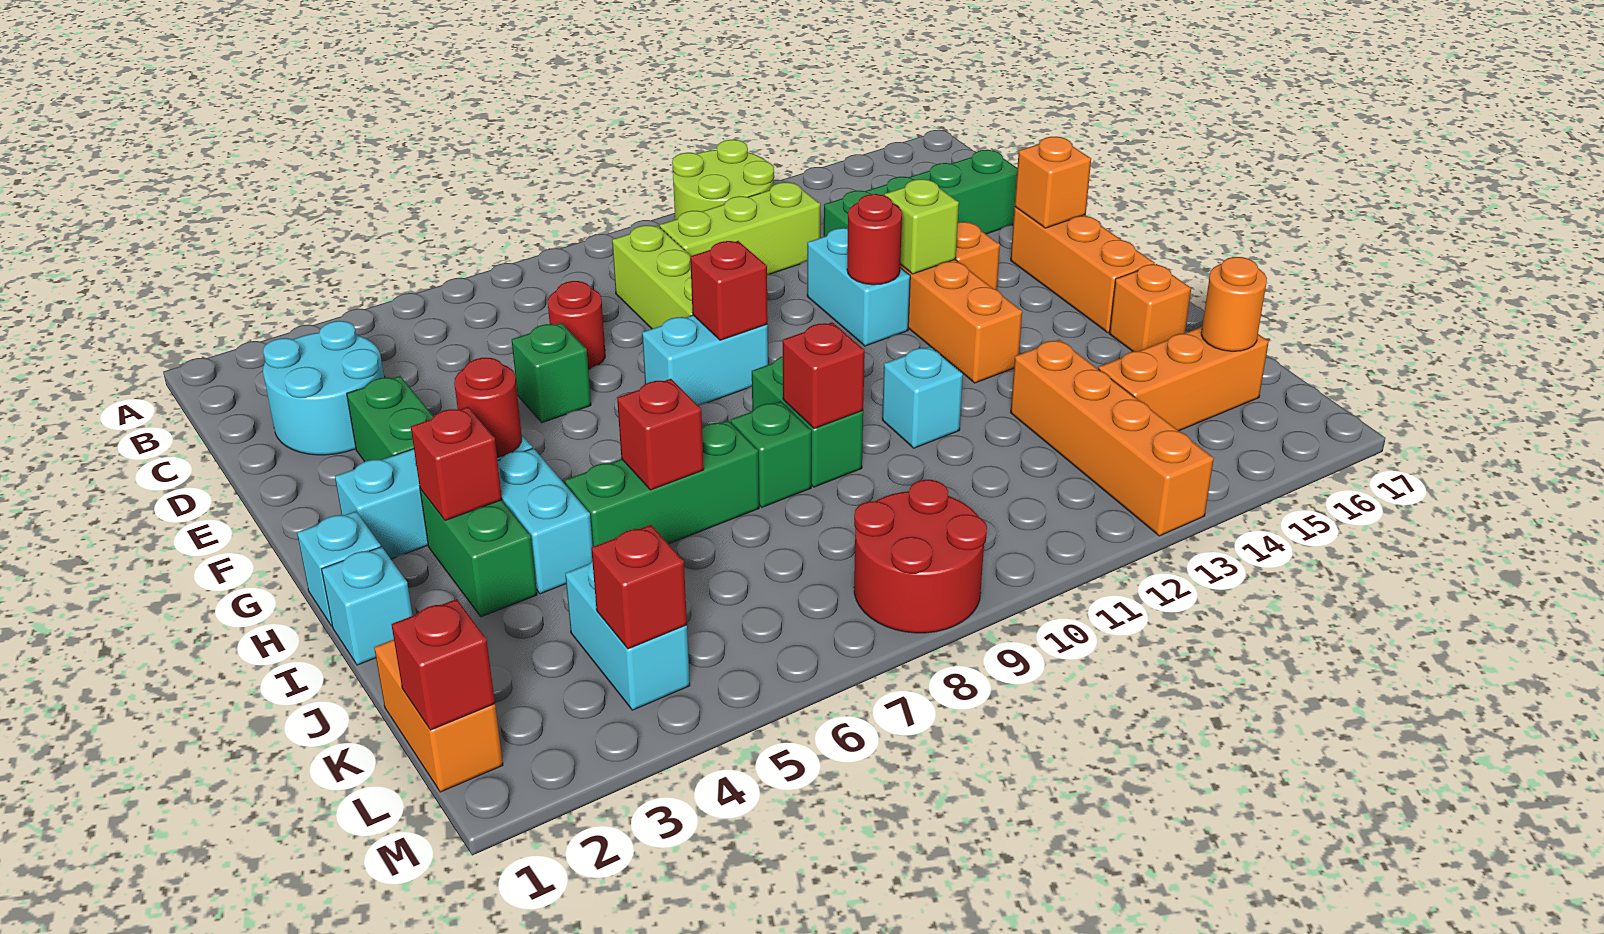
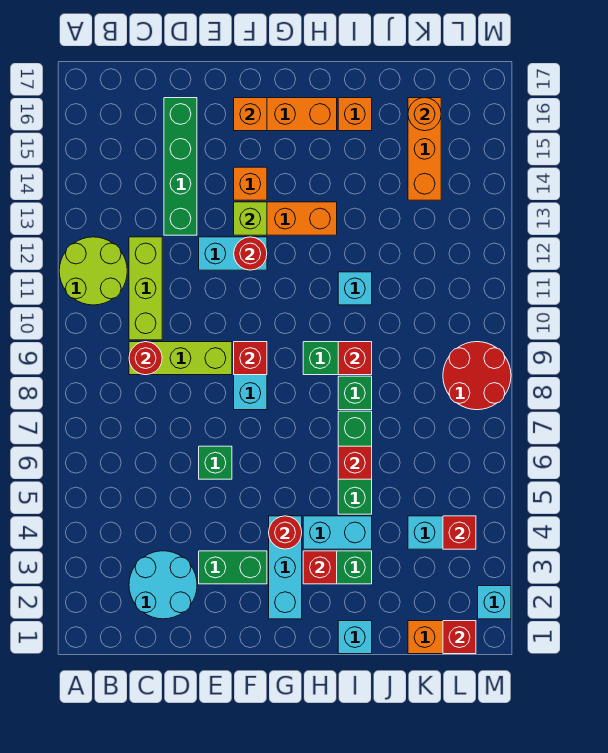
red round brick D7 level 1 -> red round brick C9 level 2
cyan brick H1 level 1 -> cyan brick M2 level 1
orange brick J13:M13 level 1 -> none

